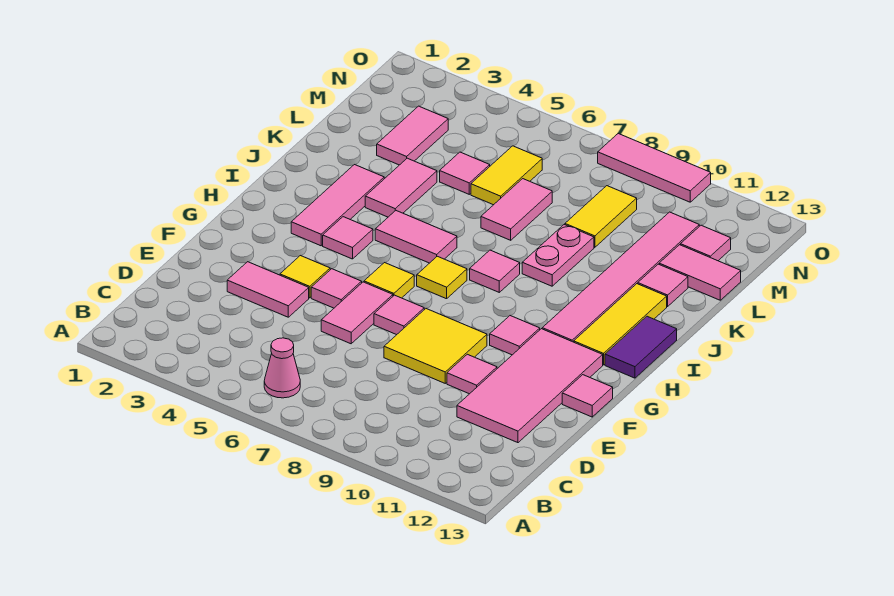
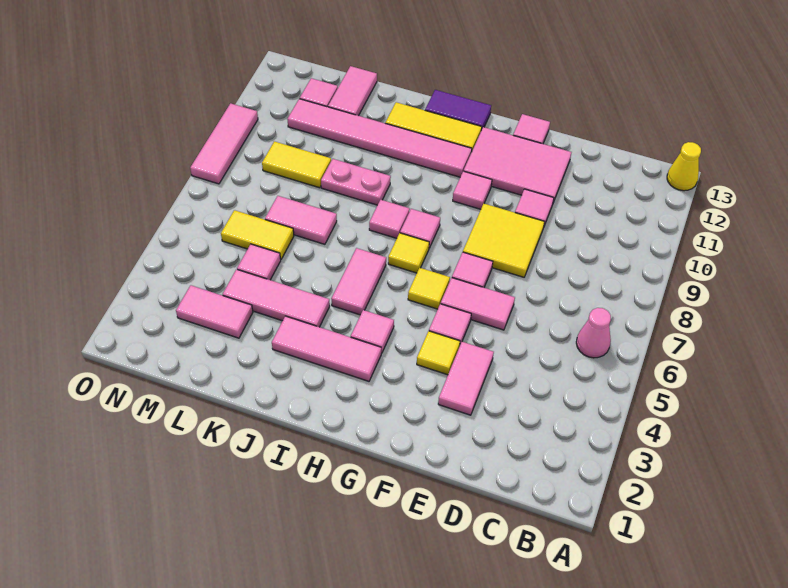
none -> yellow cone A13 level 1
pink tile D11:G12 level 1 -> pink tile E11:G12 level 1
pink tile J4:K4 level 1 -> pink tile J4:L4 level 1
pink tile K12 level 1 -> pink tile H8 level 1

